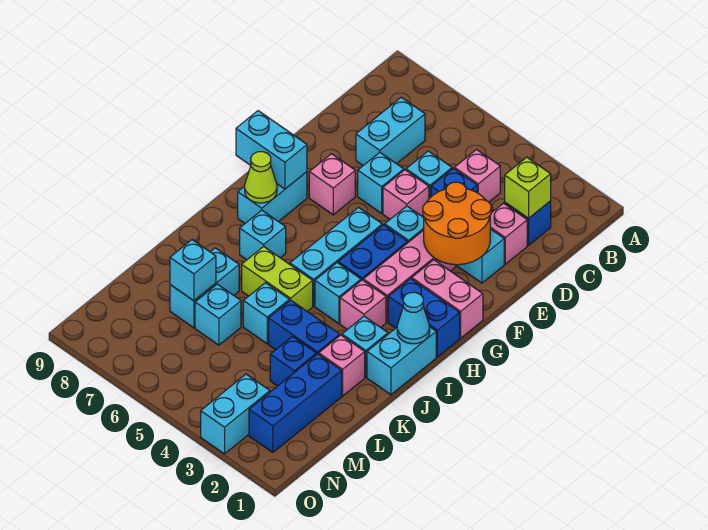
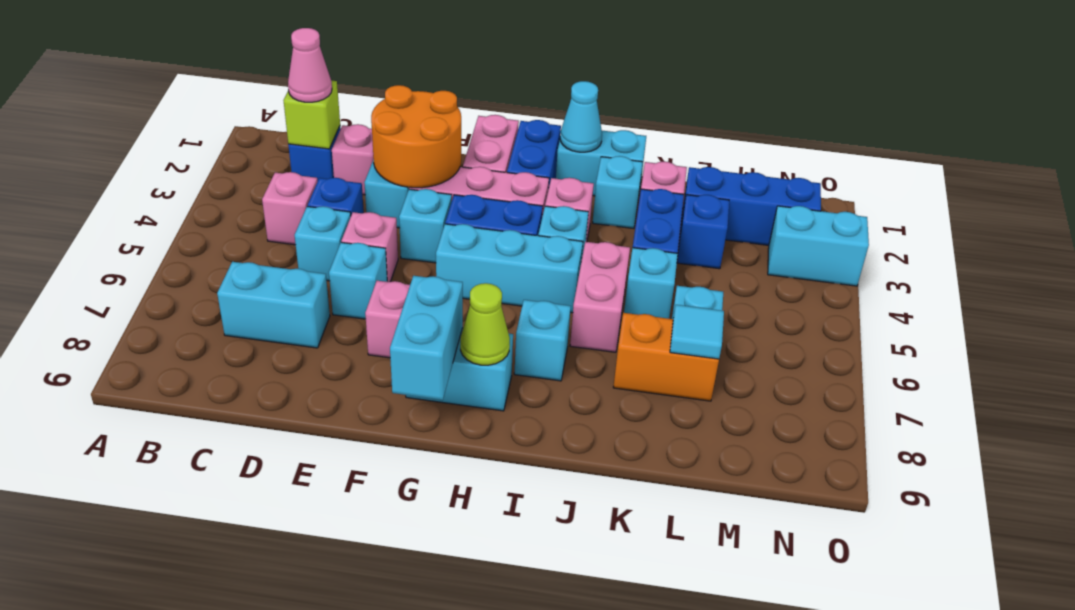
none -> pink cone C2 level 3
lime brick J5:J6 level 1 -> pink brick J5:J6 level 1
cyan brick K7:L7 level 1 -> orange brick K7:L7 level 1
cyan brick L7 level 2 -> cyan tile L7 level 2

